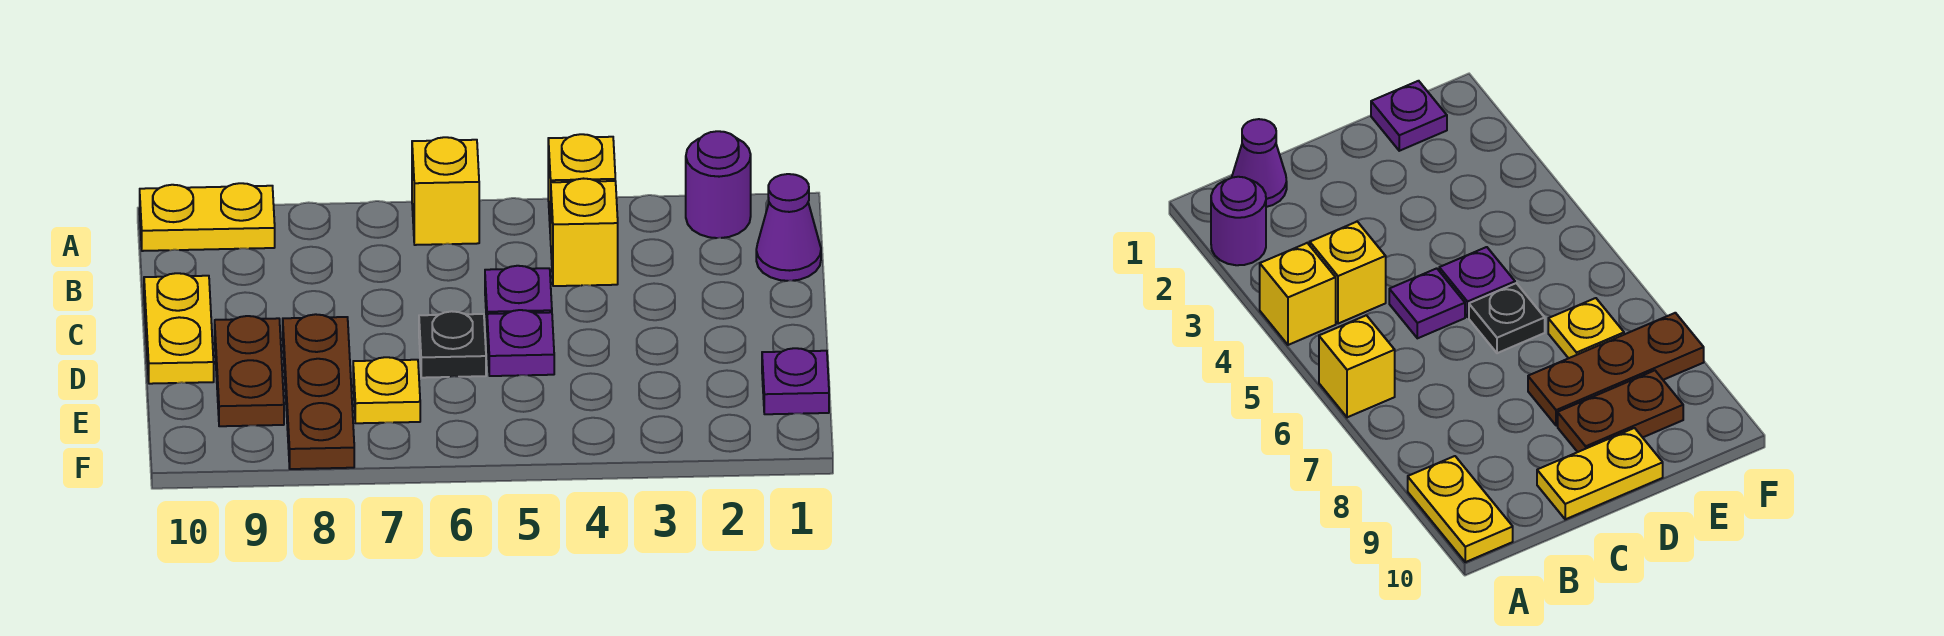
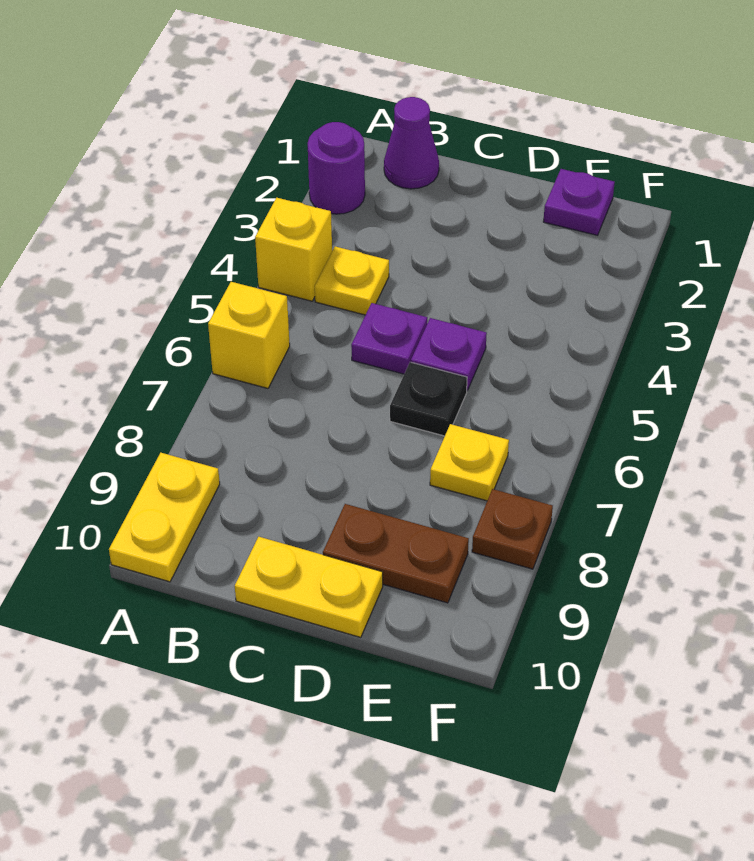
yellow brick B4 level 1 -> yellow plate B4 level 1
brown plate D8:F8 level 1 -> brown plate F8 level 1

